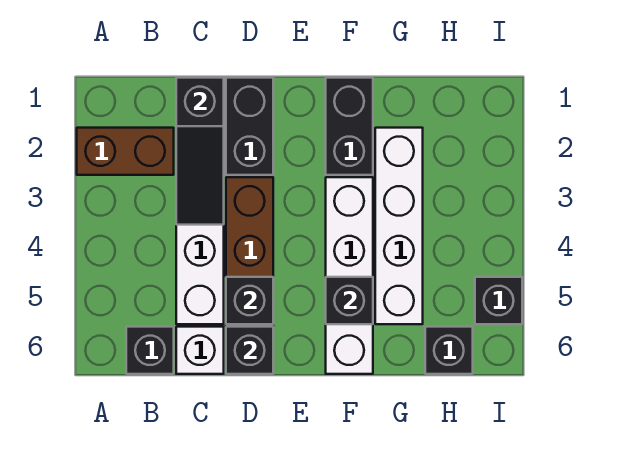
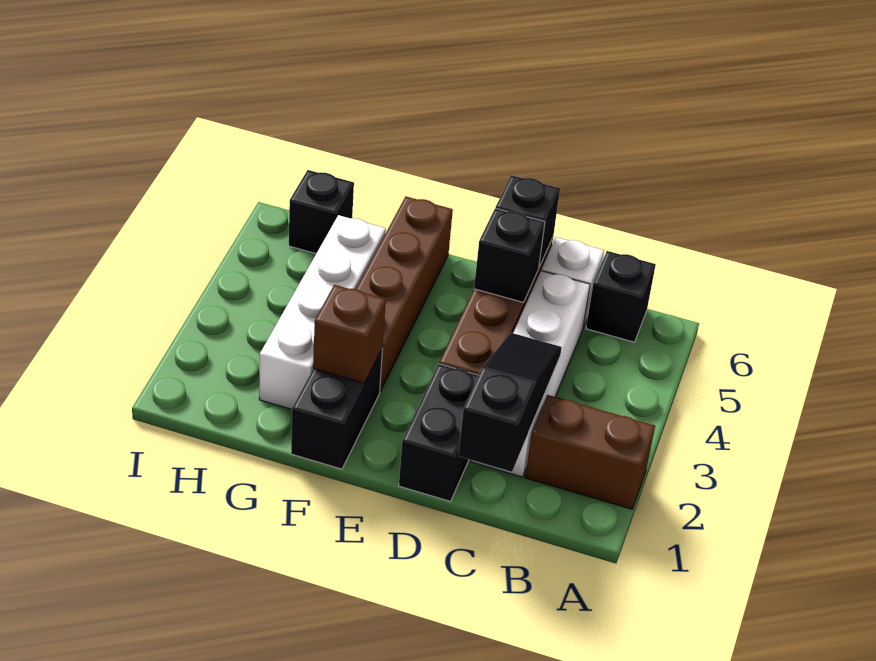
none -> brown brick F2 level 2
white brick F3:F6 level 1 -> brown brick F3:F6 level 1
black brick F5 level 2 -> none
black brick I5 level 1 -> none

